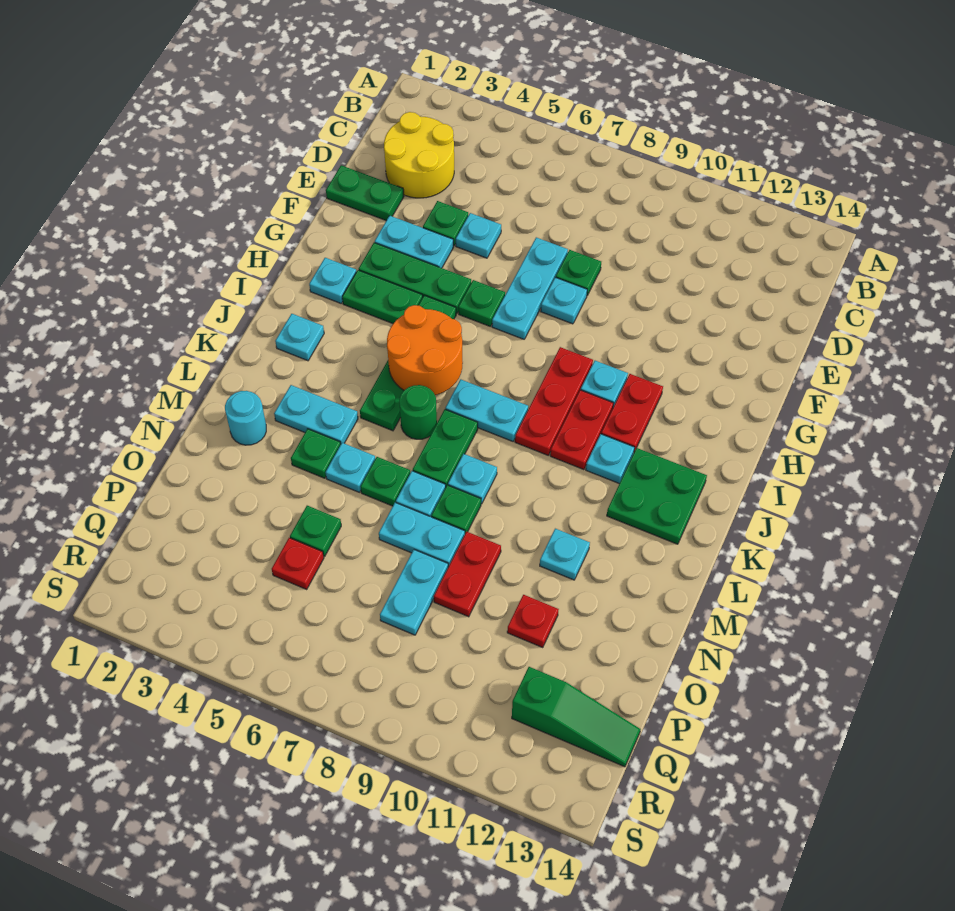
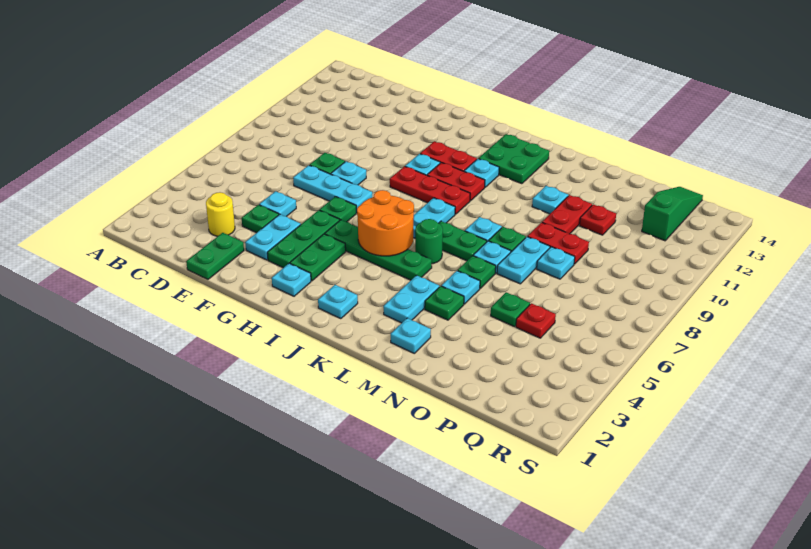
yellow round brick C2:D3 level 1 -> yellow round brick D3 level 1
cyan round brick M2 level 1 -> cyan plate M2 level 1
none -> red plate N10:N11 level 1
cyan plate O8:P8 level 1 -> cyan plate O8 level 1

